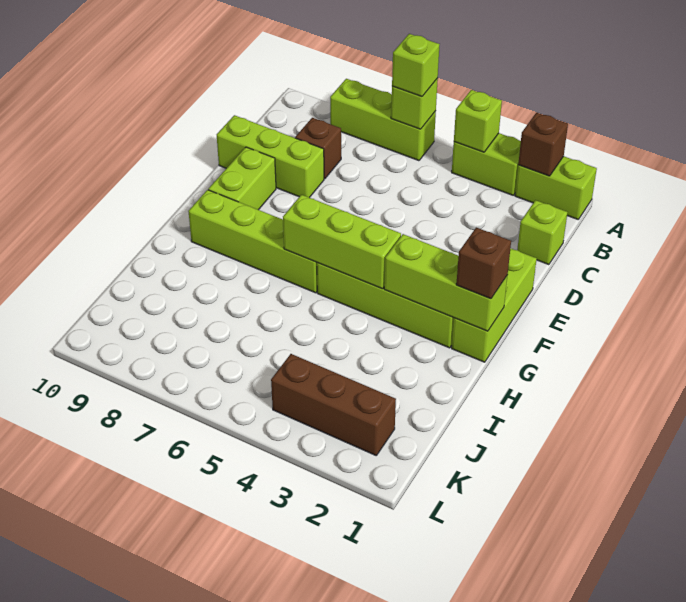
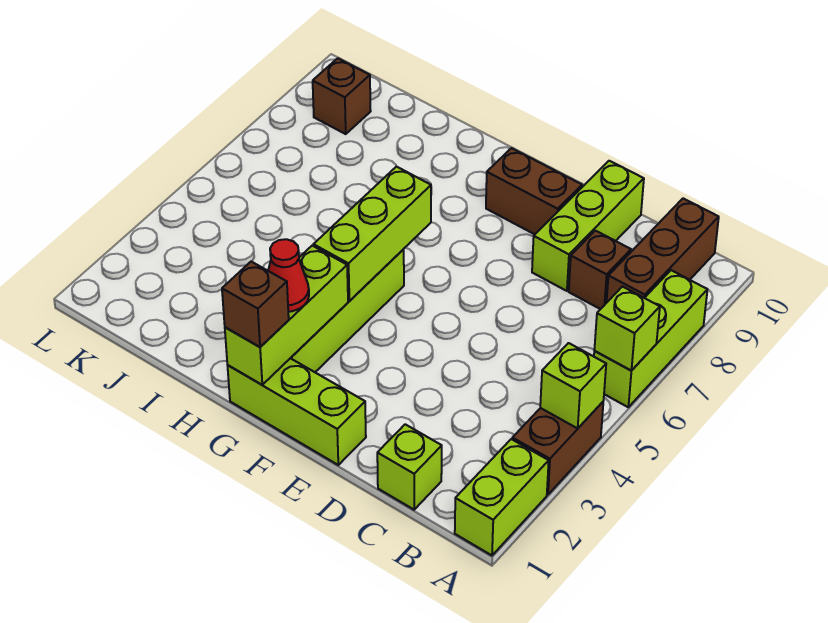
brown brick A2 level 2 -> brown brick K9 level 1
lime brick A3:A4 level 1 -> brown brick A3:A4 level 1
lime brick A6 level 3 -> none
lime brick E9:F9 level 1 -> brown brick E9:F9 level 1
none -> red cone G2 level 3
lime brick G6:G9 level 1 -> none
brown brick K2:K4 level 1 -> brown brick B8:B10 level 1

